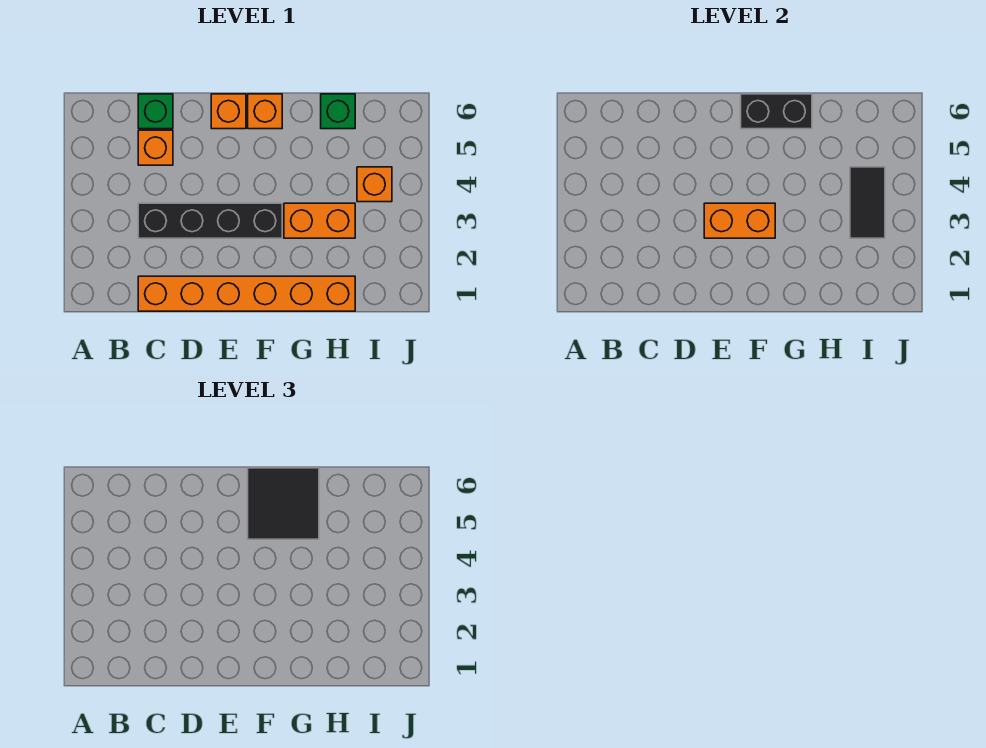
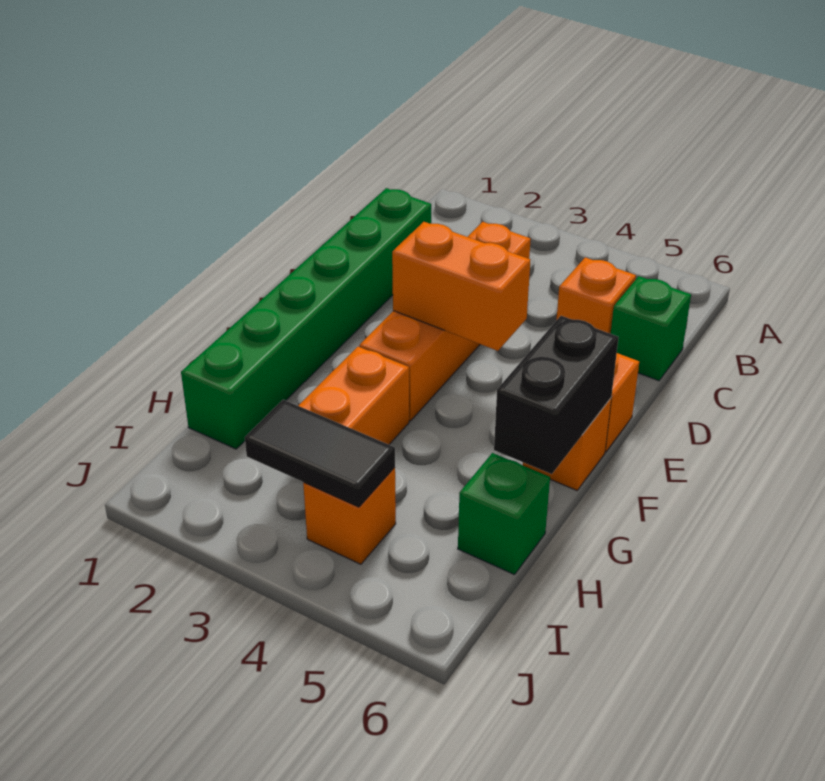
orange brick C1:H1 level 1 -> green brick C1:H1 level 1
black brick C3:F3 level 1 -> orange brick C3:F3 level 1
orange brick E3:F3 level 2 -> orange brick E3:E4 level 2
black tile F5:G6 level 3 -> none

